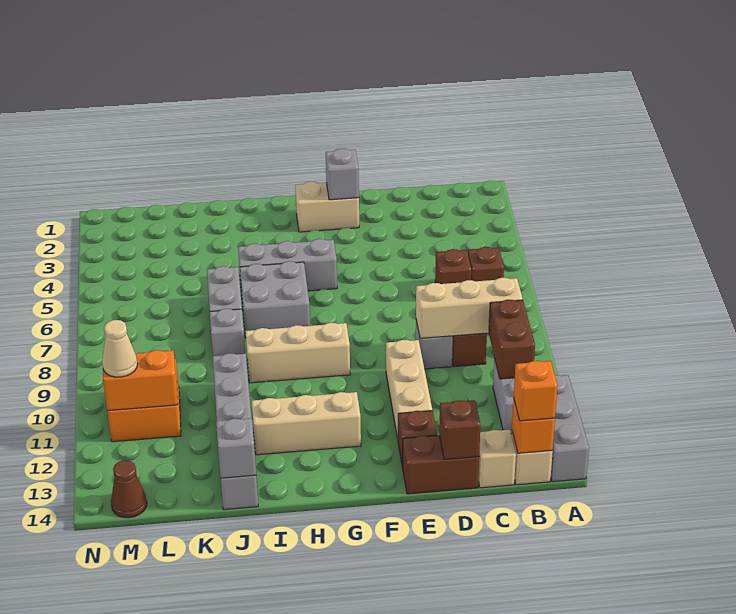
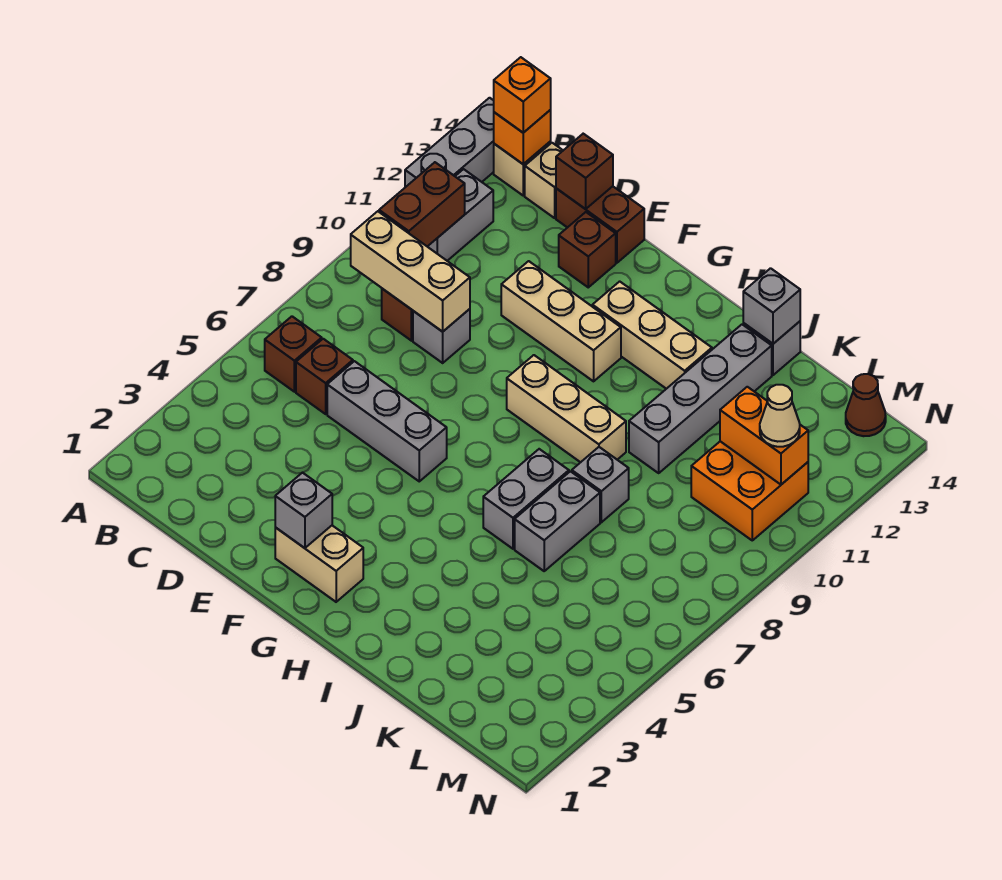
tan brick E10:E12 level 1 -> tan brick E11:G11 level 1
grey brick G5:I5 level 1 -> grey brick D6:F6 level 1
grey brick H6:I7 level 1 -> grey brick I6:I7 level 1

